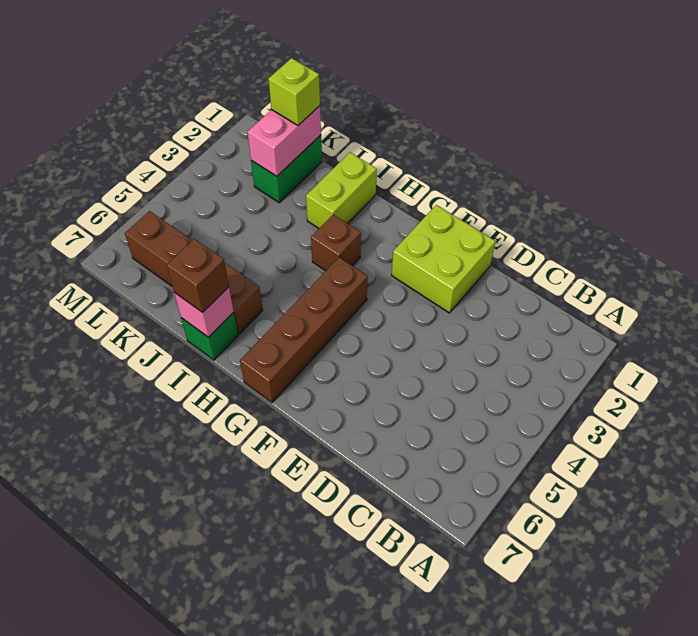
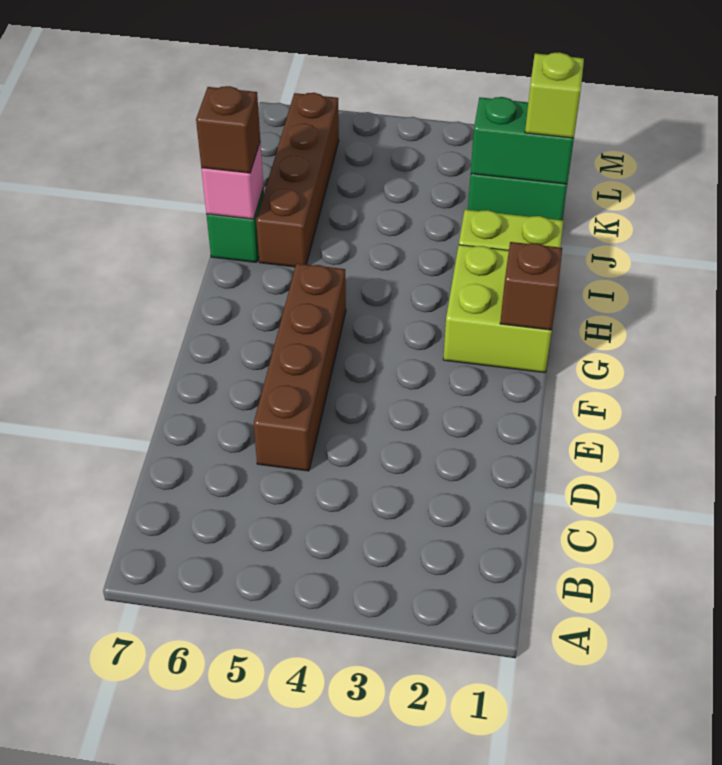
lime brick E1:F2 level 1 -> lime brick G1:H2 level 1
brown brick G4:G7 level 1 -> brown brick D5:G5 level 1
brown brick H3 level 1 -> brown brick G1 level 2
pink brick K1:K2 level 2 -> green brick K1:K2 level 2

